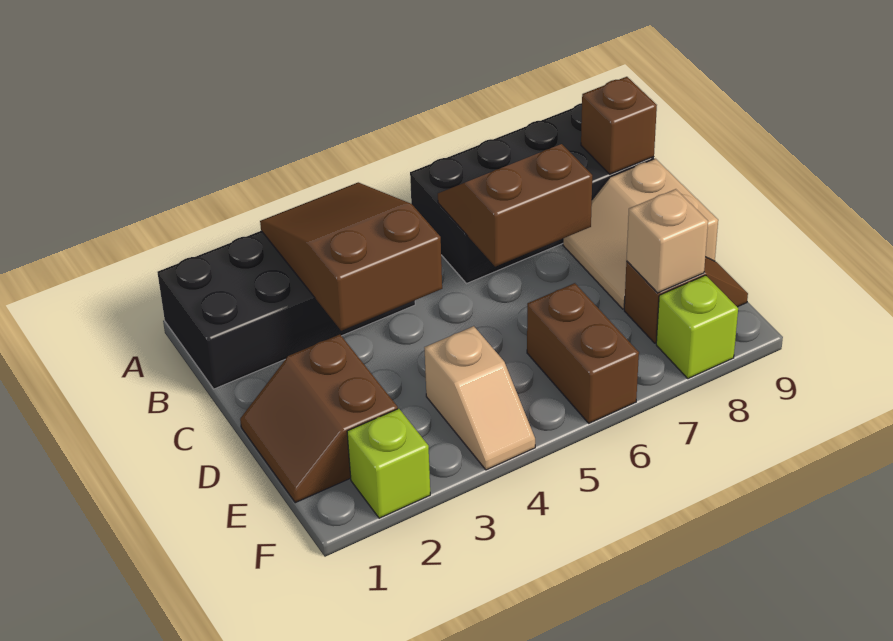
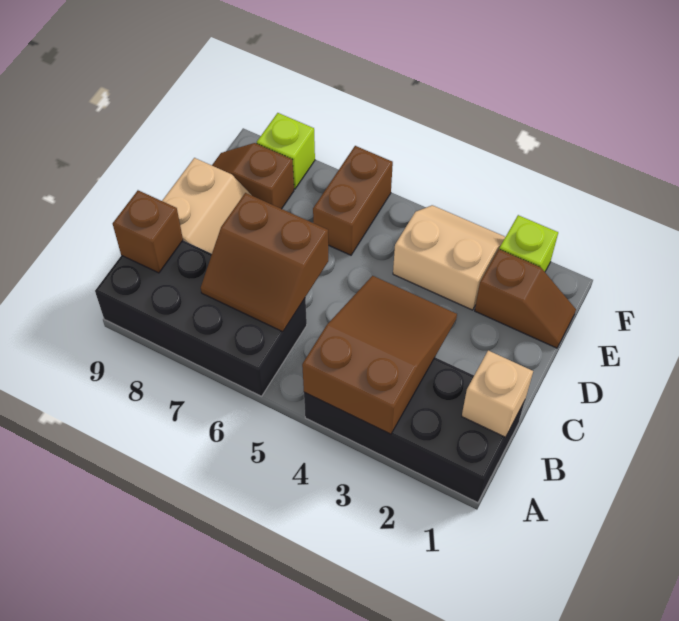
brown slope A3:C4 level 2 top C -> brown slope A3:C4 level 2 top A
brown slope D1:E2 level 1 top 2 -> brown slope E1:E2 level 1 top 2
tan slope E4:F4 level 1 top E -> tan slope E3:F4 level 1 top E
tan brick E8 level 2 -> tan brick B1 level 2

